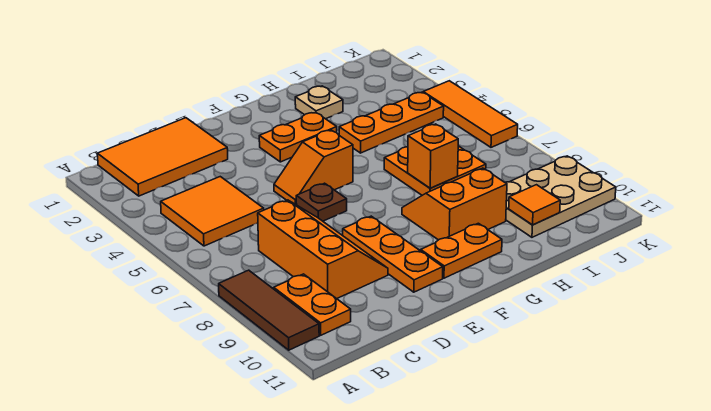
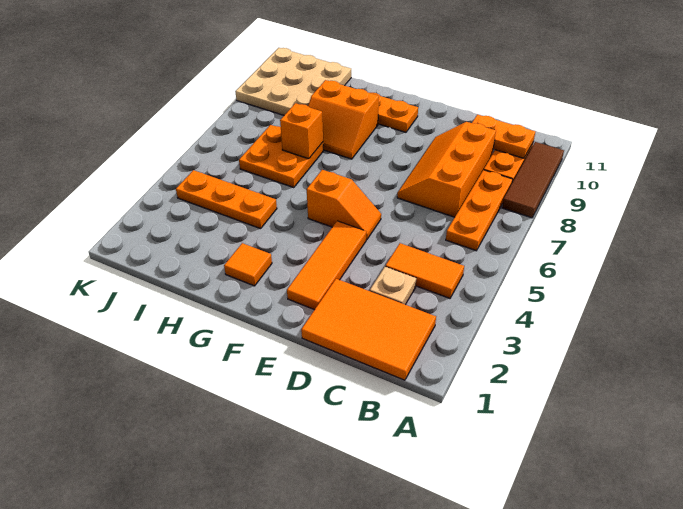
orange tile B4:C5 level 1 -> orange tile B4:C4 level 1
brown plate E6 level 1 -> none
orange plate E8:E10 level 1 -> orange plate B6:B8 level 1
orange plate F3:G3 level 1 -> orange plate B10:C10 level 2
tan plate H2 level 1 -> tan plate C3 level 1
tan plate I9:K10 level 1 -> tan plate I9:K11 level 1
orange tile I10 level 2 -> orange tile G2 level 1
orange tile K4:K6 level 1 -> orange tile E2:E4 level 1

